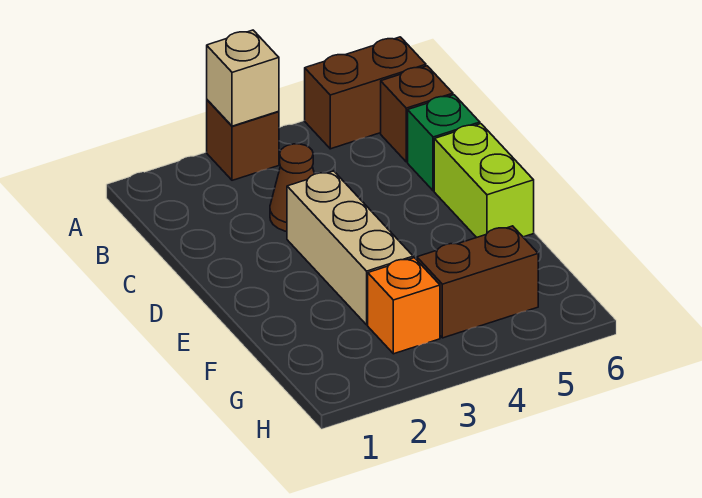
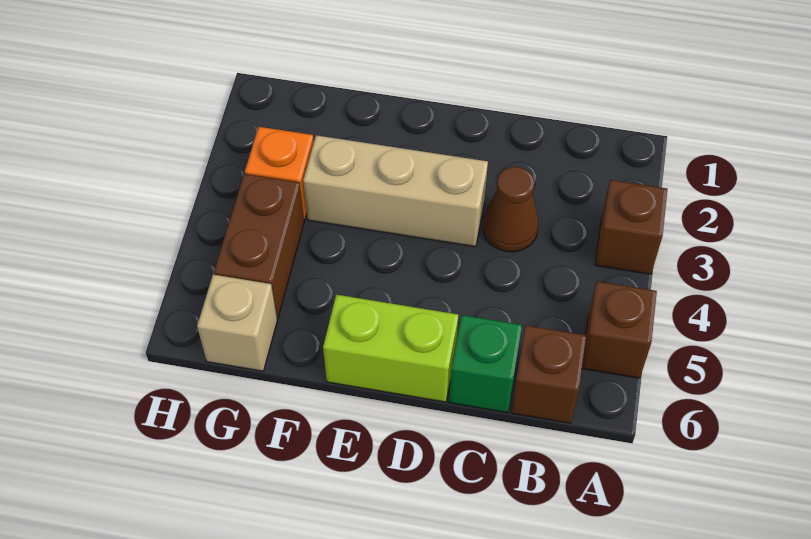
tan brick A3 level 2 -> tan brick G6 level 1
brown brick A5:A6 level 1 -> brown brick A5 level 1

